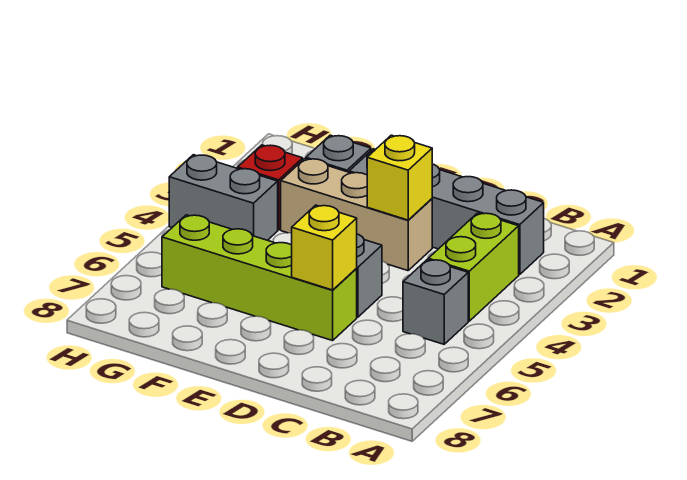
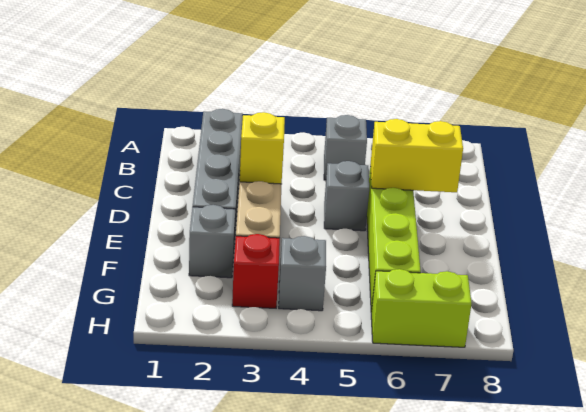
lime brick B3:B4 level 1 -> lime brick H6:H7 level 1
yellow brick D6 level 2 -> yellow brick D6:D7 level 2
grey brick G4:H4 level 1 -> grey brick G4 level 1

